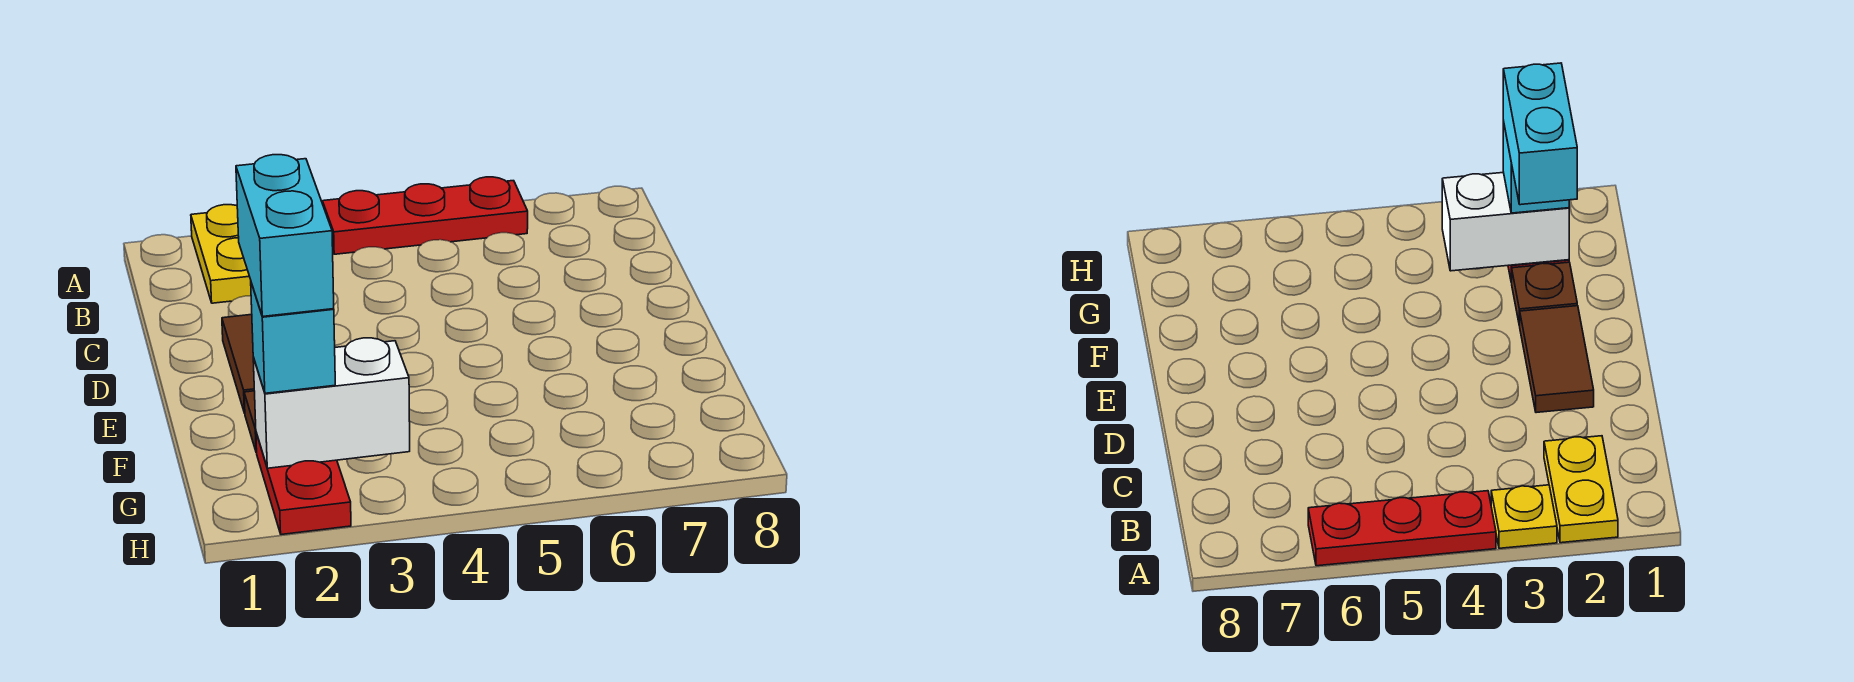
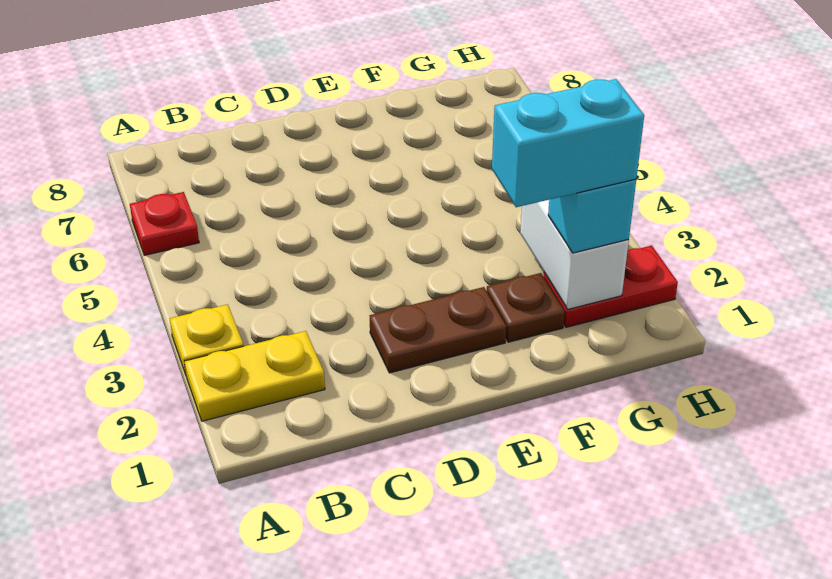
red plate A4:A6 level 1 -> red plate A6 level 1
brown tile D2:E2 level 1 -> brown plate D2:E2 level 1

